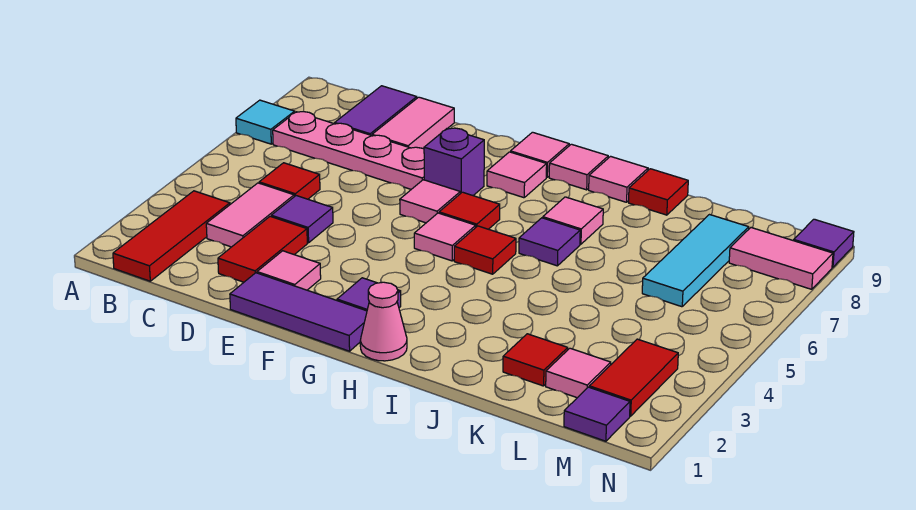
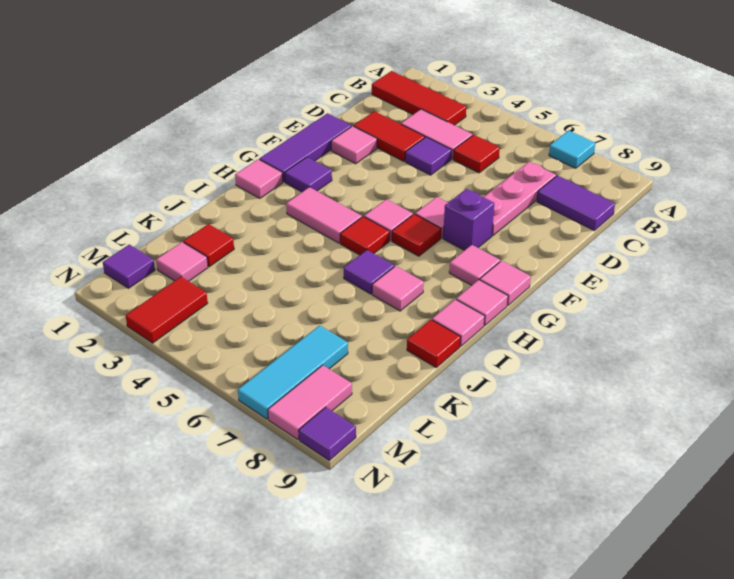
pink plate B7:E7 level 1 -> pink plate C7:E7 level 1
pink tile D8:D9 level 1 -> pink tile H3:H4 level 1
pink cone H1 level 1 -> pink tile H1 level 1
cyan tile L6:L8 level 1 -> cyan tile L7:N7 level 1
red tile M2:M3 level 1 -> red tile M3:N3 level 1

